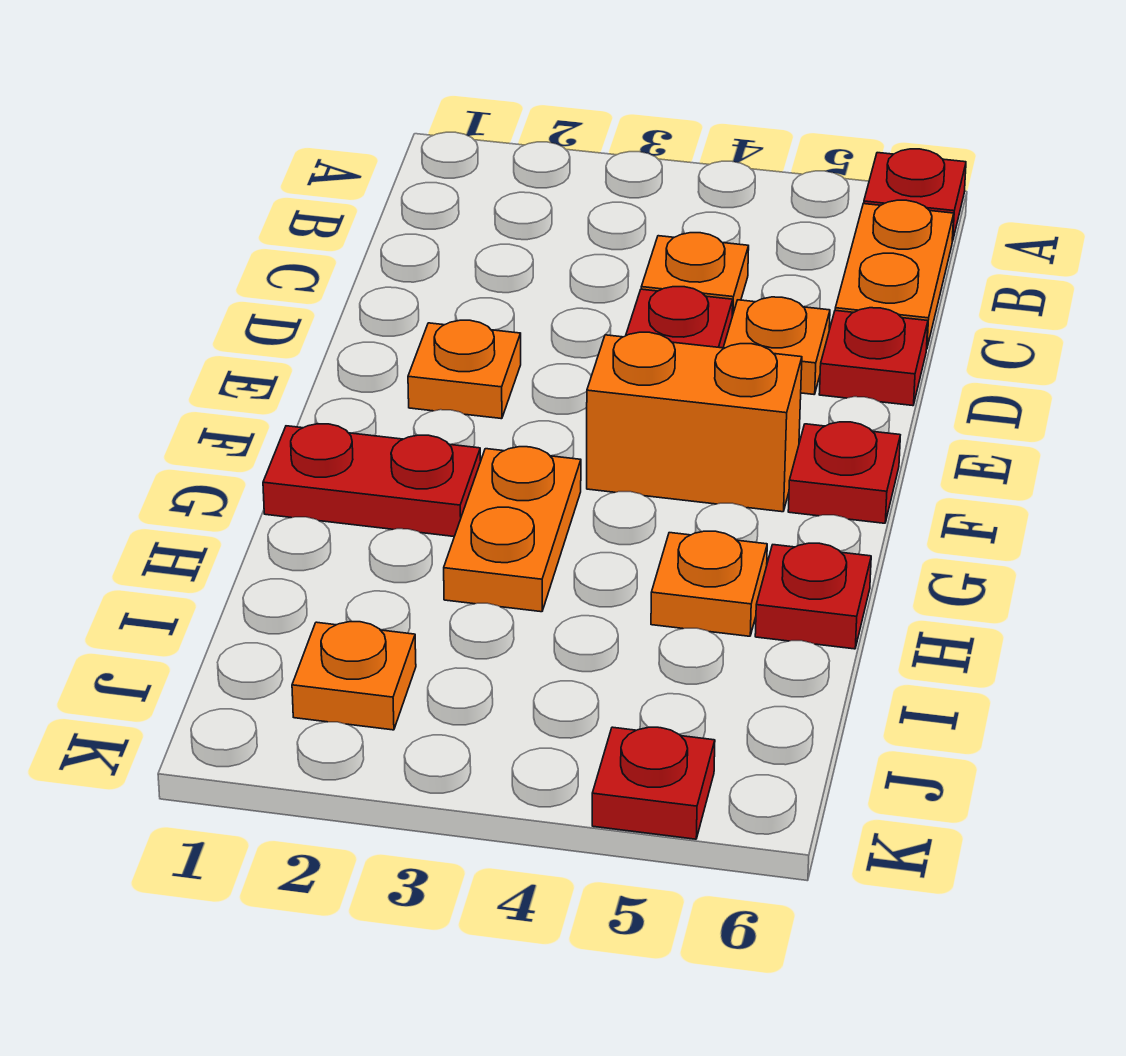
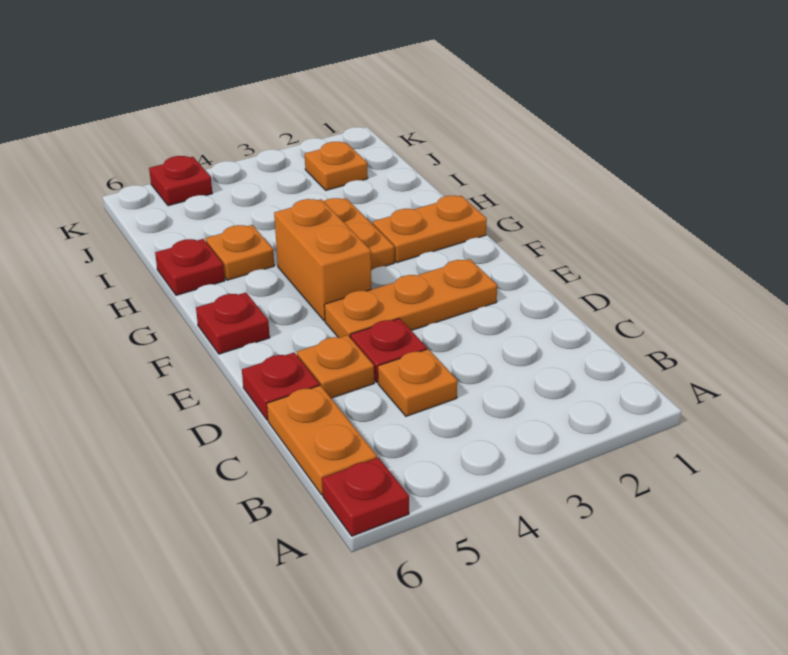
orange plate E2 level 1 -> orange plate E2:E4 level 1
orange brick F4:F5 level 1 -> orange brick F4:G4 level 1
red plate G1:G2 level 1 -> orange plate G1:G2 level 1

